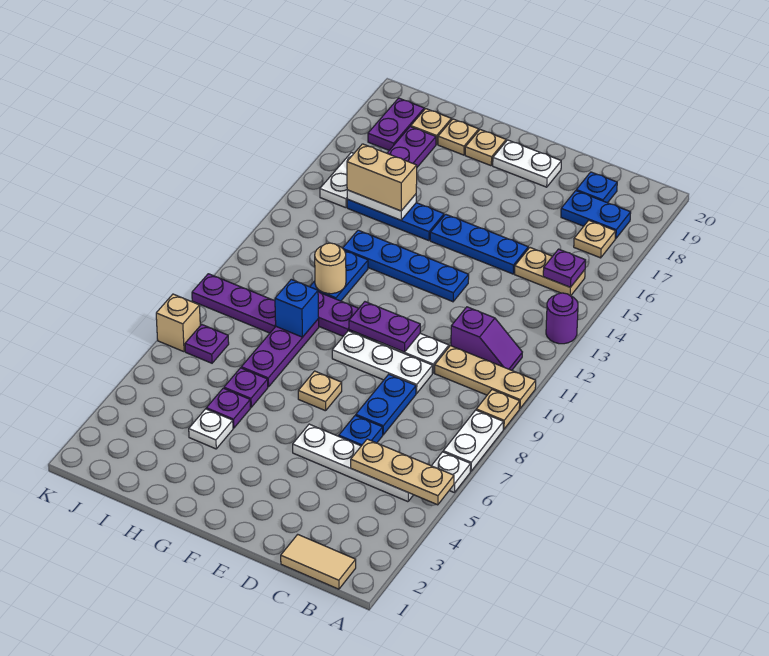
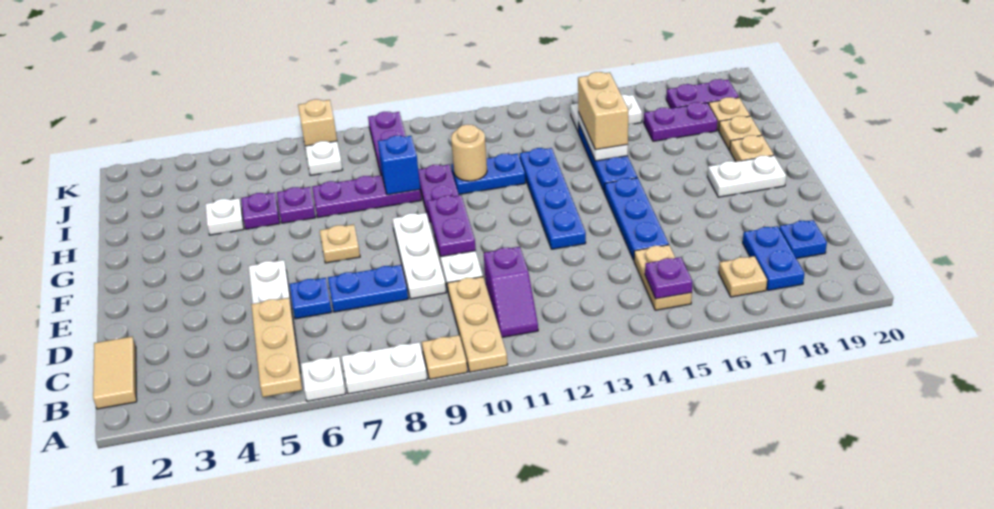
purple round brick A13 level 1 -> none
white plate E19:F19 level 1 -> white plate F18:F19 level 1
purple plate J7 level 1 -> white plate J7 level 1

